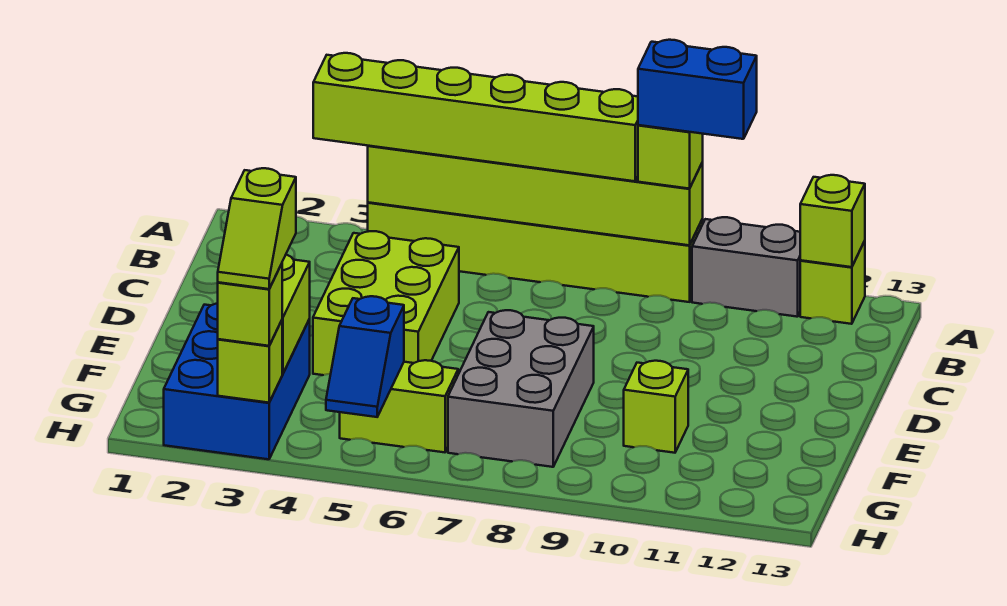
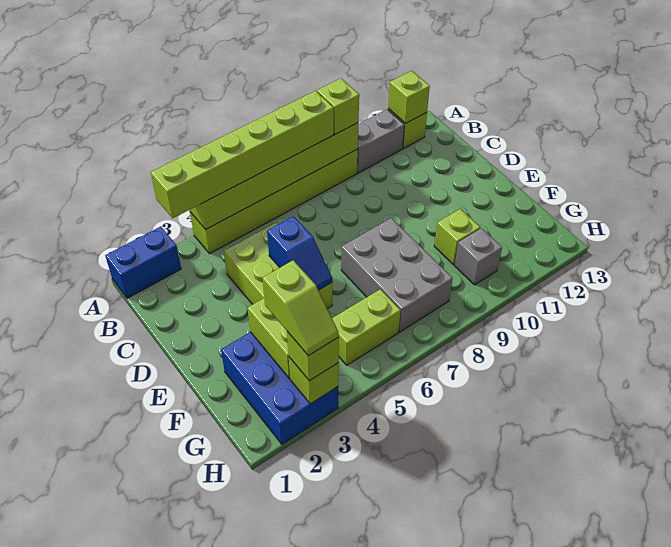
blue brick A9:A10 level 4 -> blue brick A1:A2 level 1
blue slope G5:H5 level 2 top G -> blue slope D5:E5 level 2 top D
none -> grey brick G10 level 1

